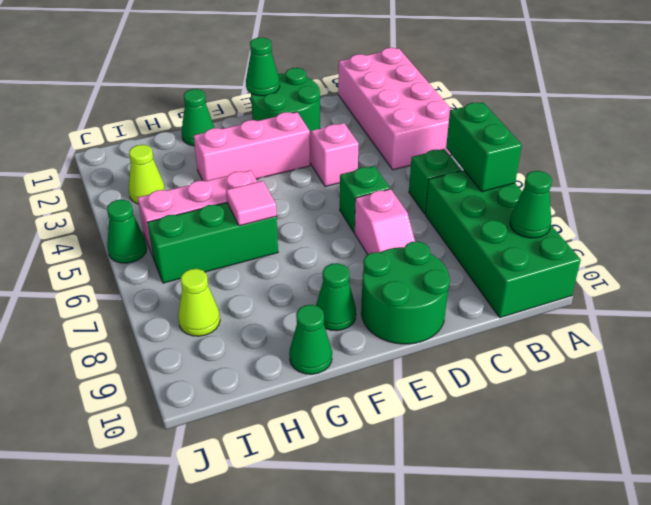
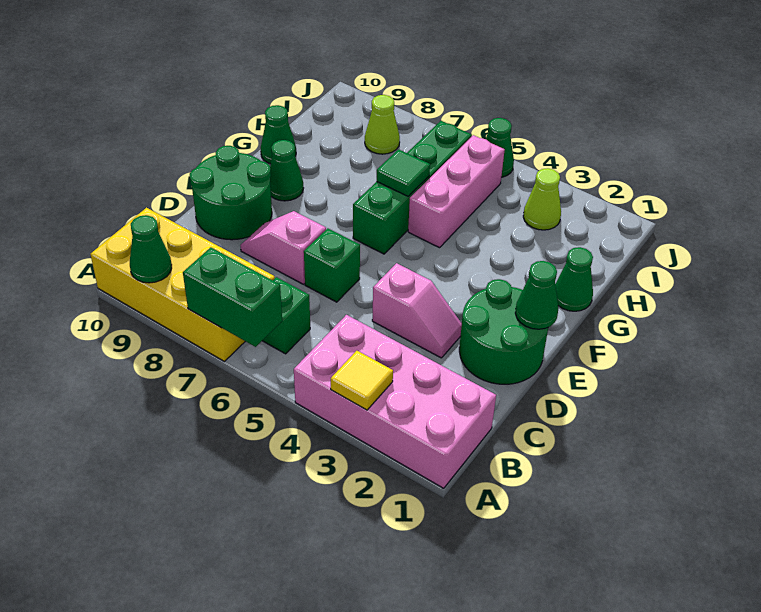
none -> yellow tile A3 level 2
green brick A7:B10 level 1 -> yellow brick A7:B10 level 1
pink brick E3:G3 level 1 -> none
green brick G6:I6 level 1 -> green brick F6:I6 level 1
pink tile G6 level 2 -> green tile G6 level 2

